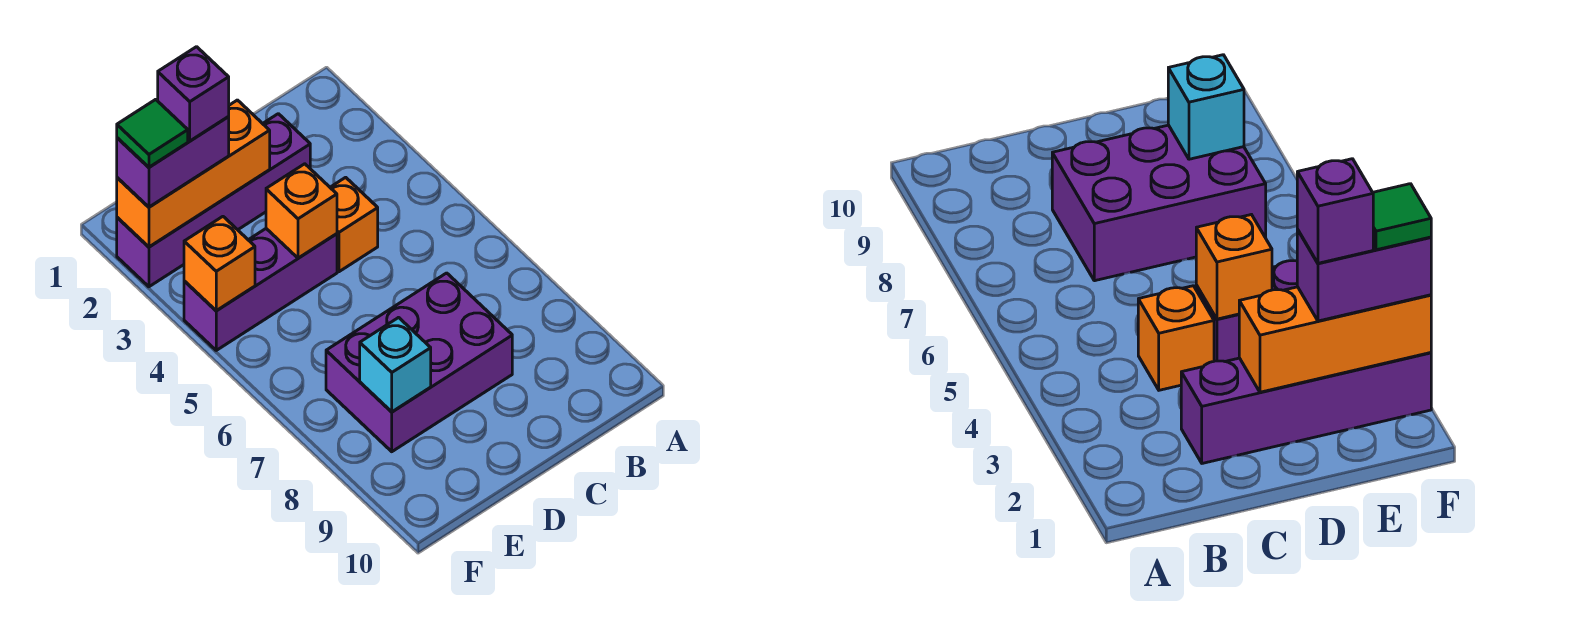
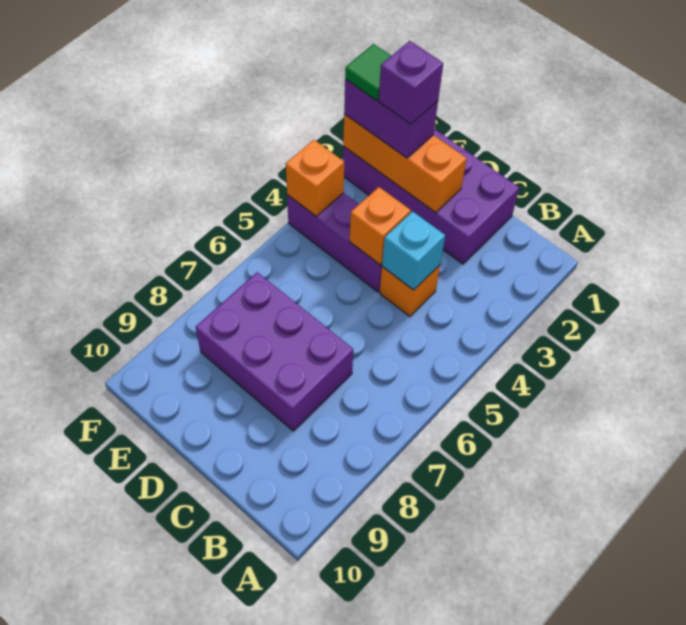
purple brick C2:F2 level 1 -> purple brick C1:F2 level 1
cyan brick E8 level 2 -> cyan brick C4 level 2

